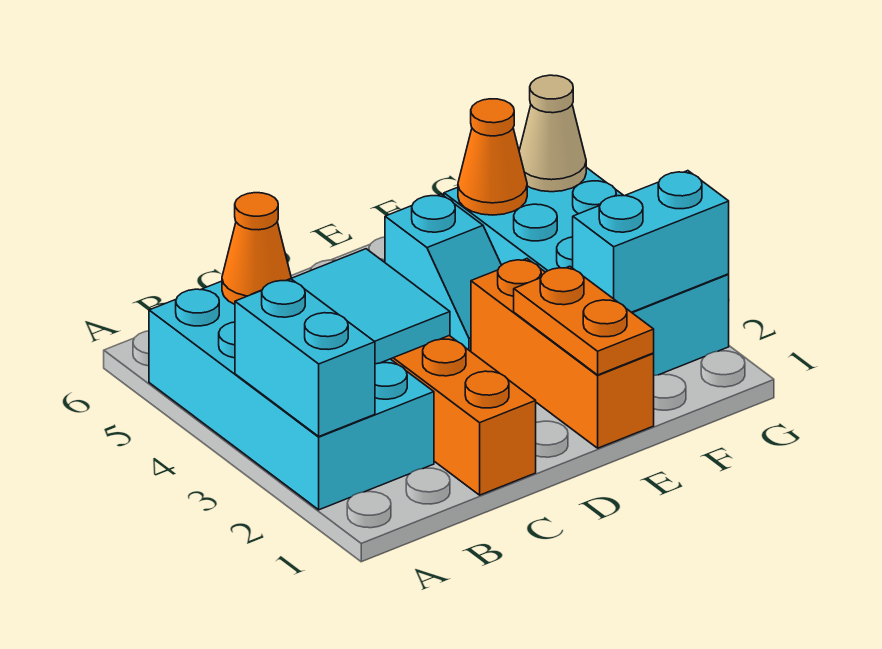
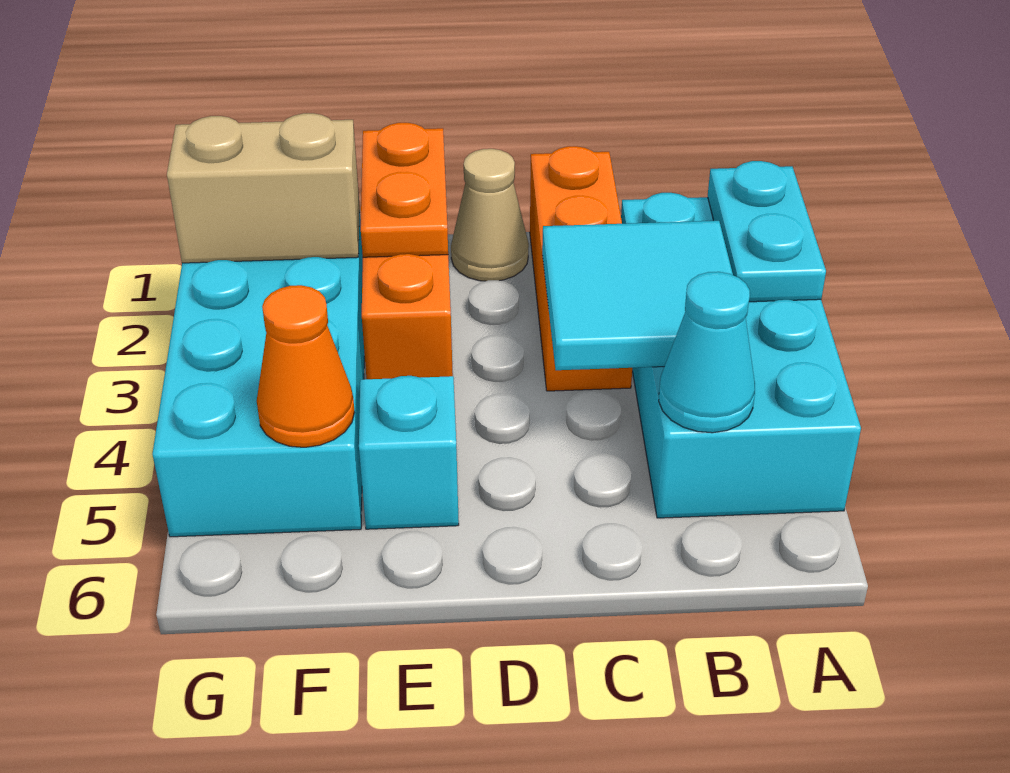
cyan brick A2:A3 level 2 -> cyan plate A2:A3 level 2
orange cone B5 level 2 -> cyan cone B5 level 2
cyan brick F2:G2 level 2 -> tan brick F2:G2 level 2
tan cone G5 level 2 -> tan cone D1 level 1

